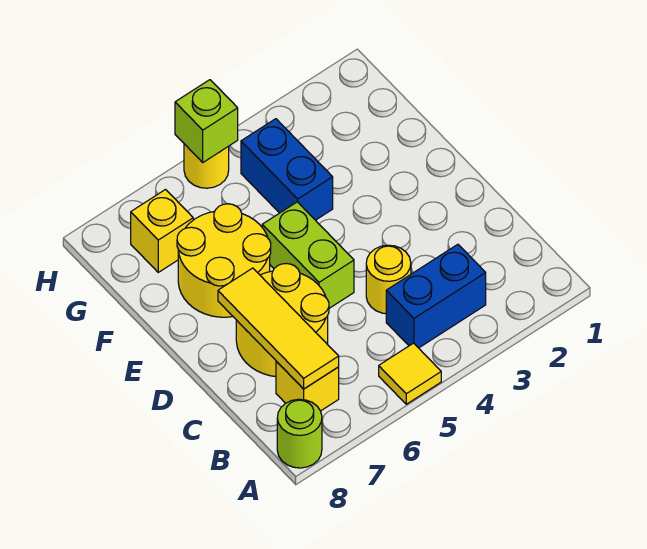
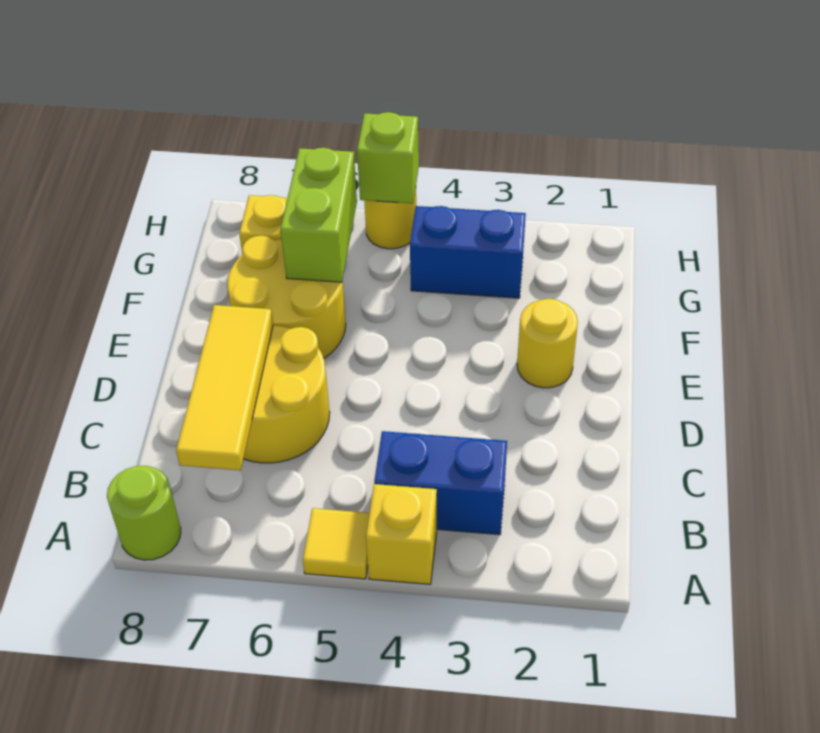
yellow brick B7 level 1 -> yellow brick A4 level 1
yellow round brick C4 level 1 -> yellow round brick E2 level 1
lime brick D5:E5 level 1 -> lime brick F6:G6 level 2
blue brick F4:G4 level 1 -> blue brick G3:G4 level 1

